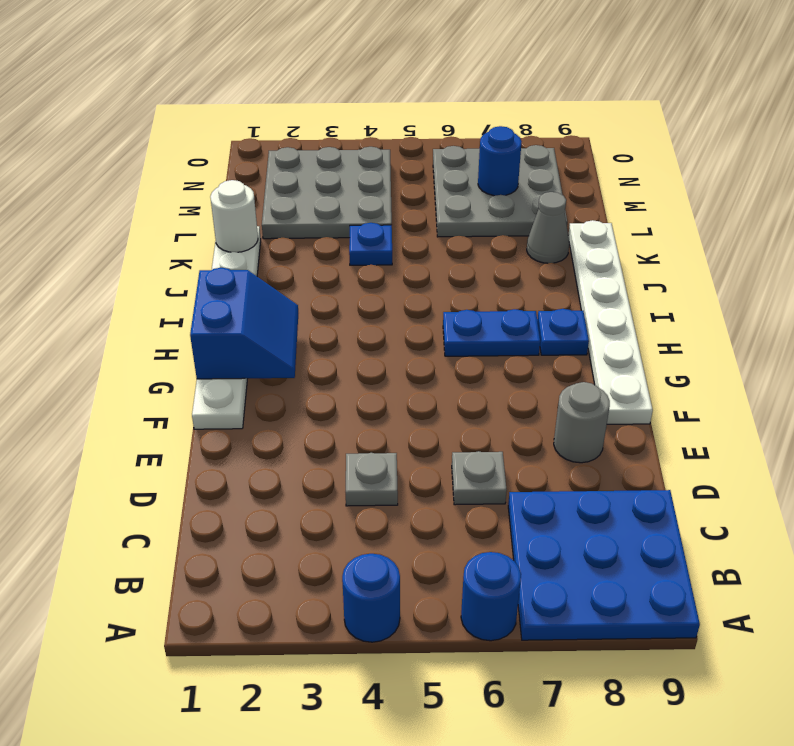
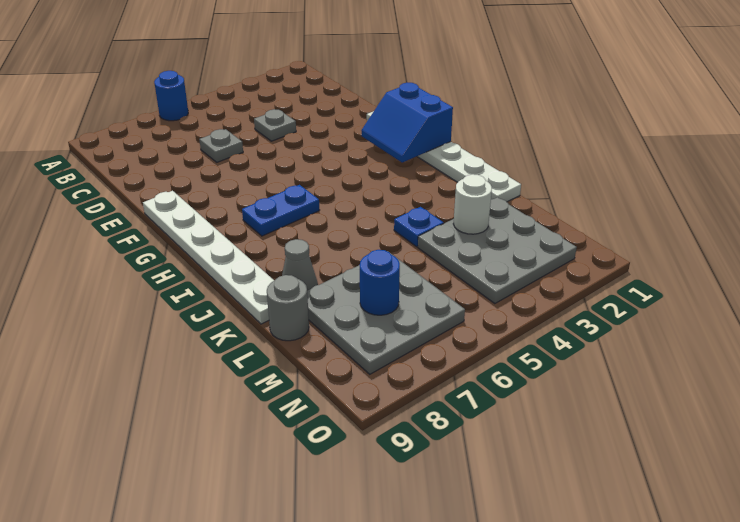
blue round brick A4 level 1 -> none
blue plate A7:C9 level 1 -> none
grey round brick E8 level 1 -> grey round brick L9 level 1
blue plate H8 level 1 -> none
white round brick K1 level 2 -> white round brick L3 level 2

